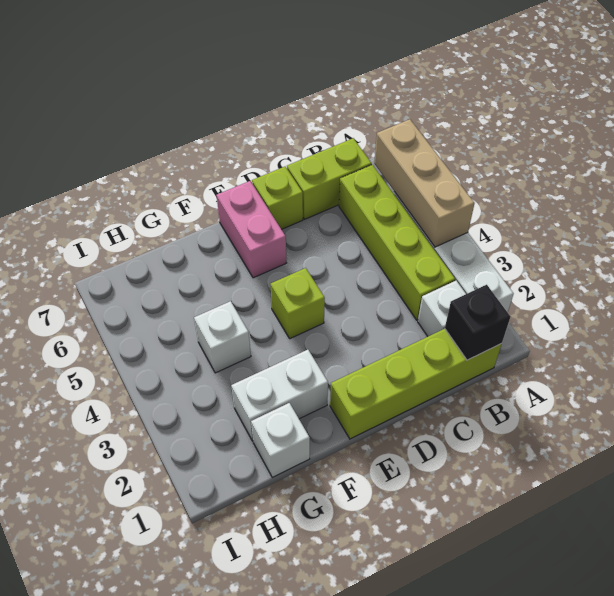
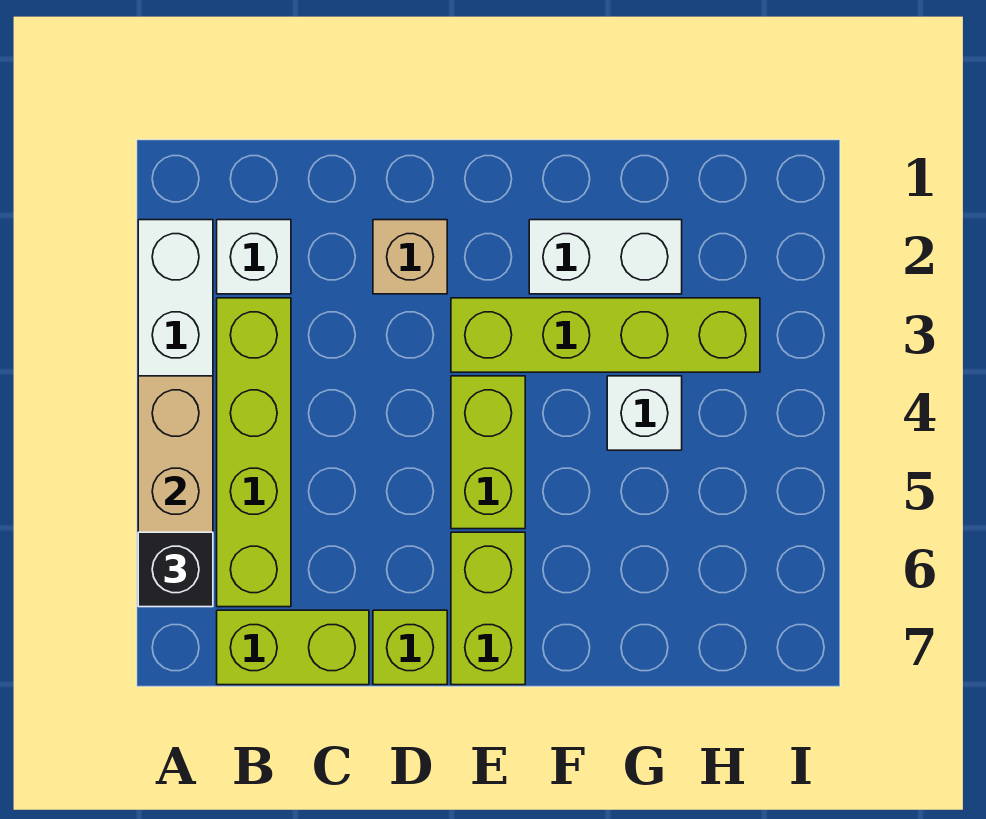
lime brick B1:E1 level 1 -> lime brick E3:H3 level 1
black brick B1 level 2 -> black brick A6 level 3
none -> tan brick D2 level 1
lime brick E4 level 1 -> lime brick E4:E5 level 1
pink brick E6:E7 level 1 -> lime brick E6:E7 level 1
white brick G1 level 1 -> none

